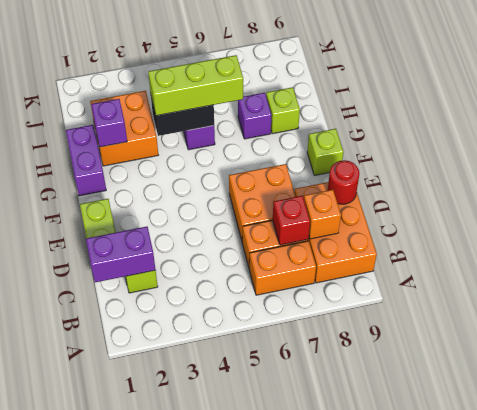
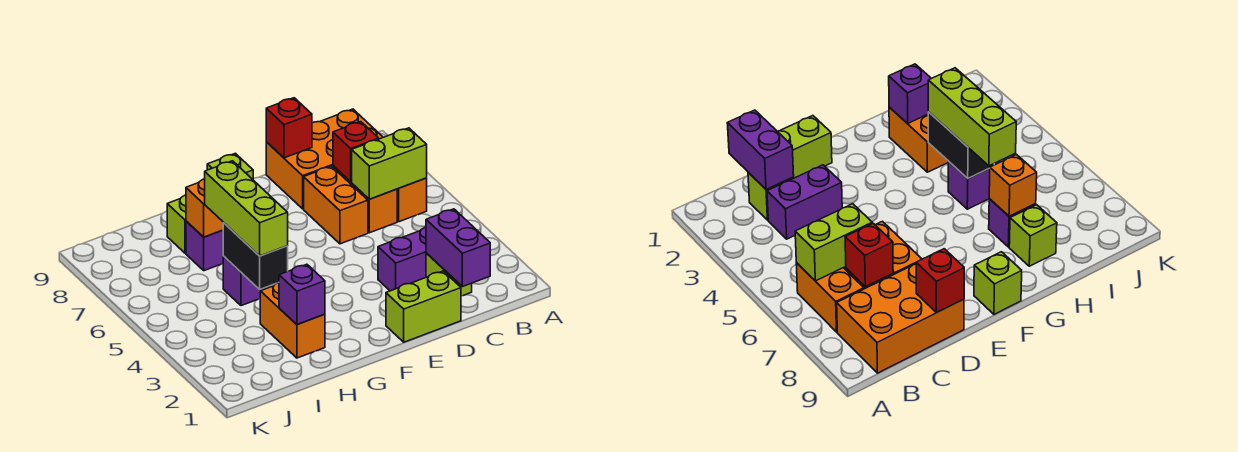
none -> lime brick B6:C6 level 2
orange brick C8 level 2 -> orange brick H7 level 2
orange brick D6:E7 level 1 -> orange brick D6:D7 level 1
red round brick D9 level 2 -> red brick D9 level 2
purple brick G1:H1 level 1 -> purple brick C3:D3 level 1
orange brick H2:I3 level 1 -> orange brick H2:H3 level 1

